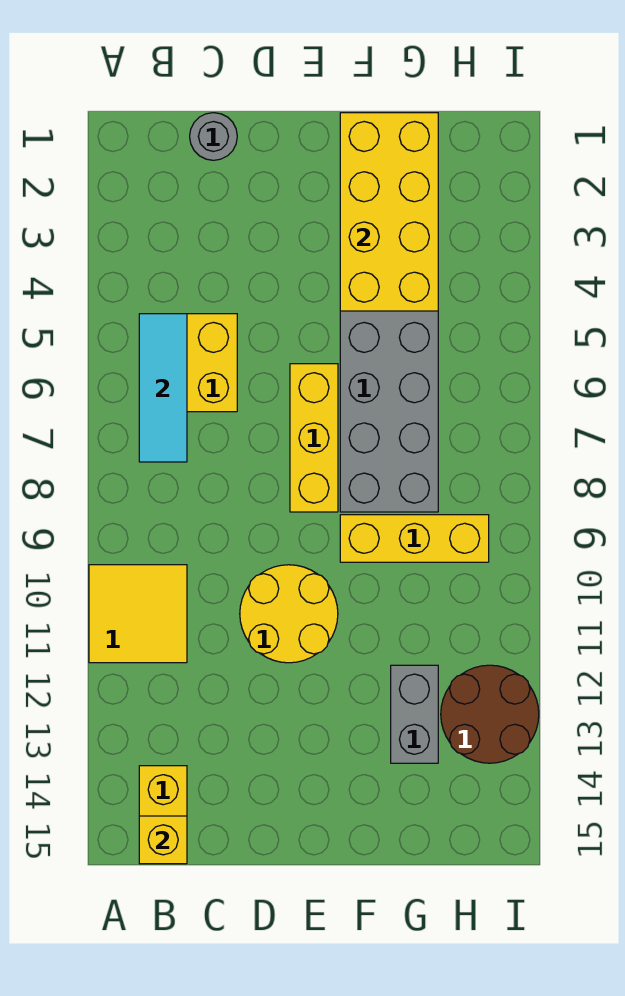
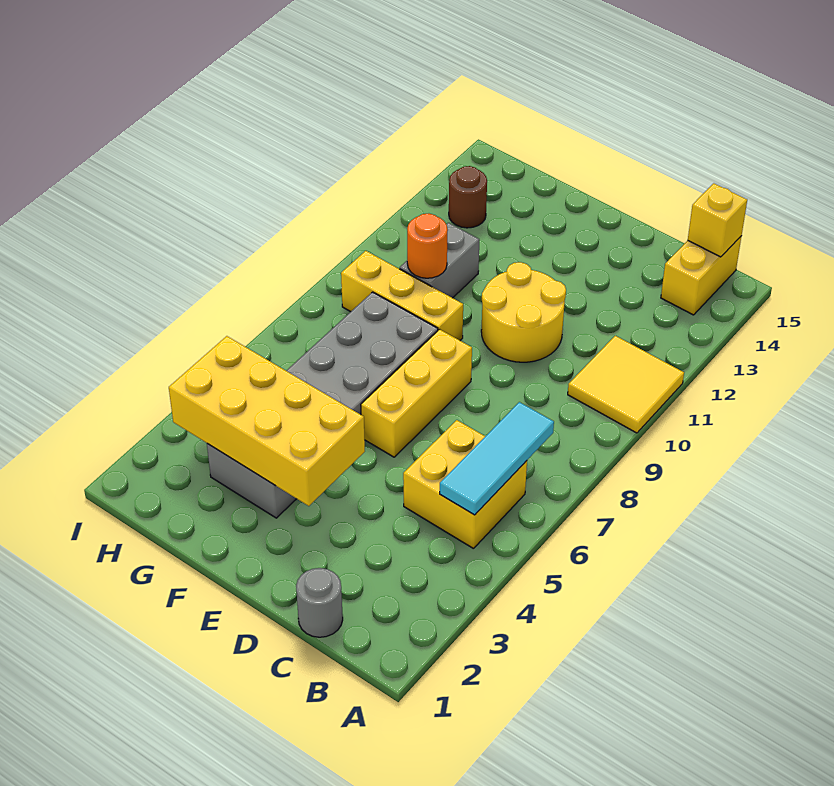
yellow brick F1:G4 level 2 -> yellow brick E3:H4 level 2
none -> orange round brick G10 level 2
grey brick G12:G13 level 1 -> grey brick G10:G11 level 1
brown round brick H12:I13 level 1 -> brown round brick H13 level 1

